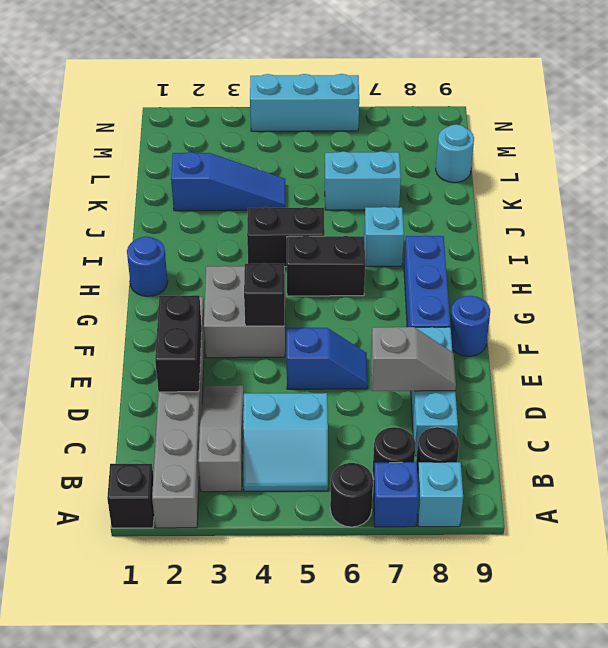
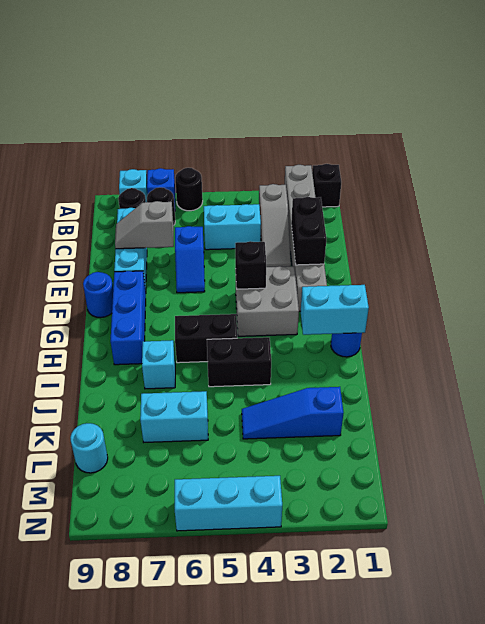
blue slope E5:E6 level 1 top 5 -> blue slope D6:E6 level 1 top D
none -> cyan brick H1:H2 level 2

